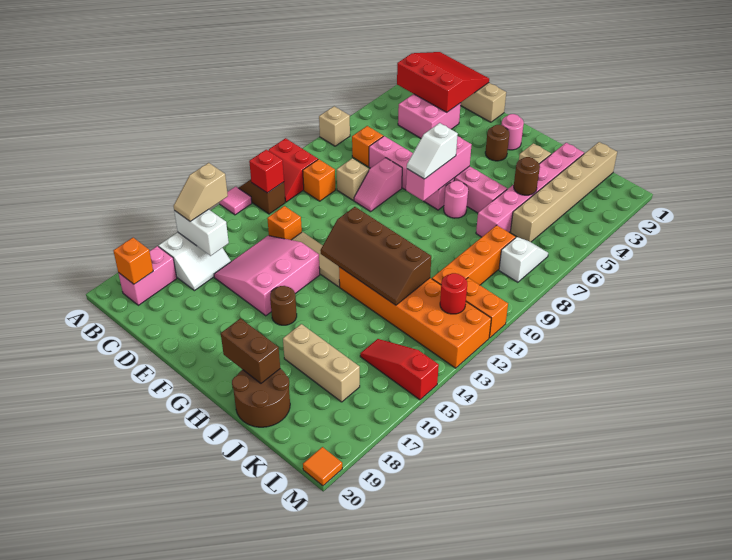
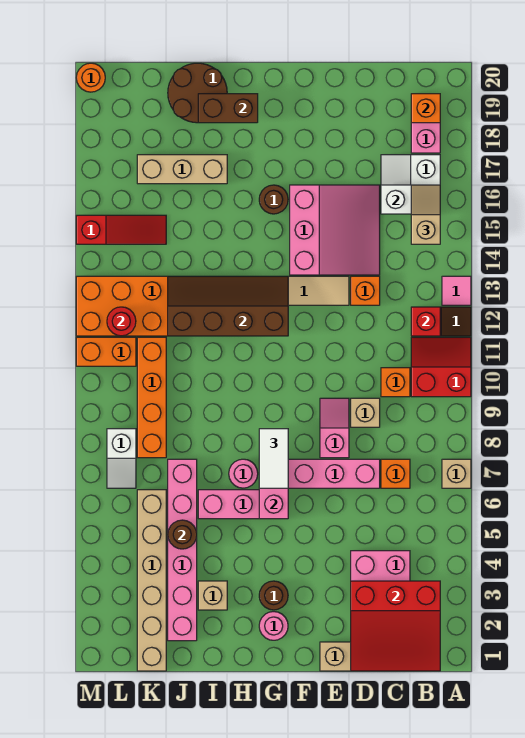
white slope G7:G8 level 3 top 7 -> white tile G7:G8 level 3
orange tile M20 level 1 -> orange round brick M20 level 1

